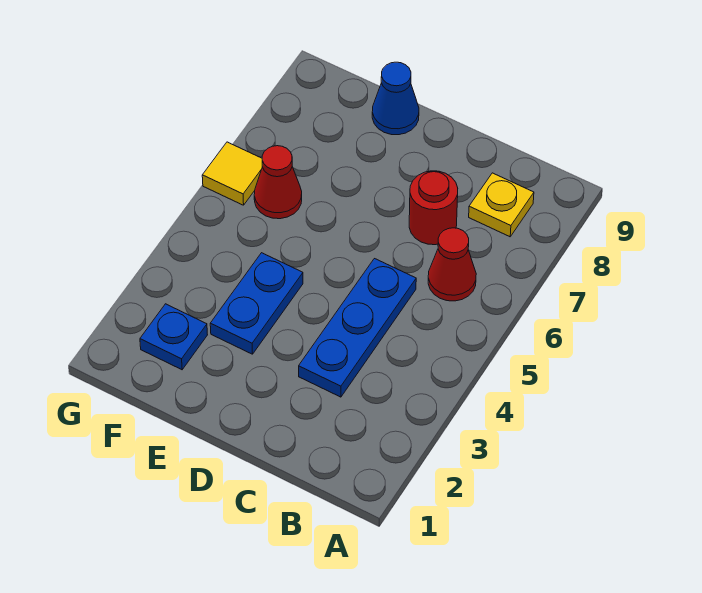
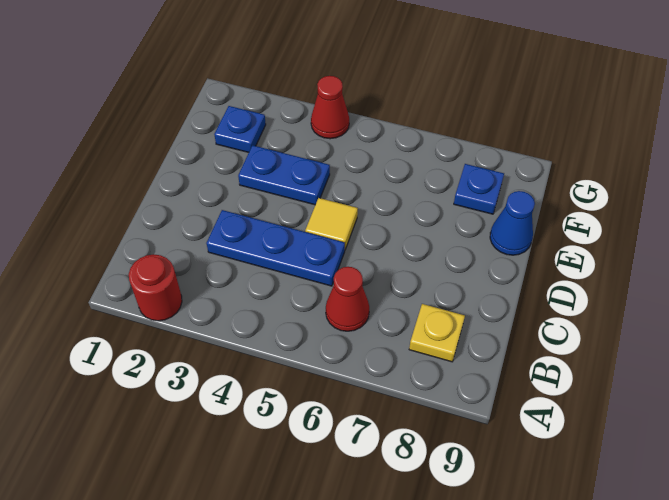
red round brick C7 level 1 -> red round brick A2 level 1
red cone F6 level 1 -> red cone G4 level 1
none -> blue plate F8 level 1
yellow tile G6 level 1 -> yellow tile D5 level 1

